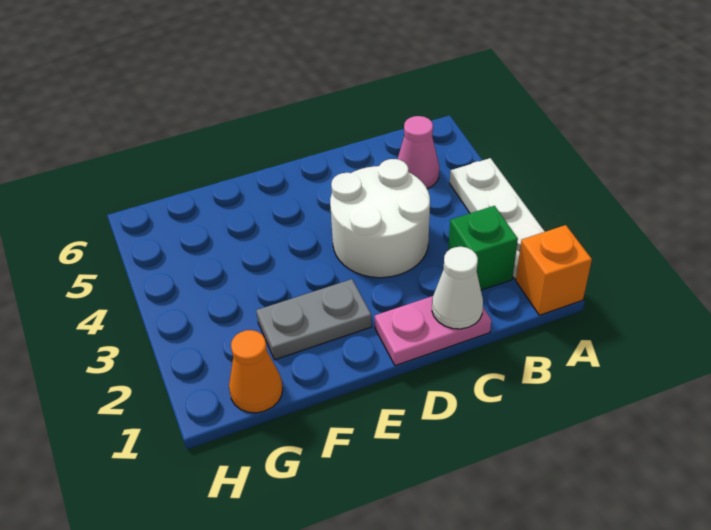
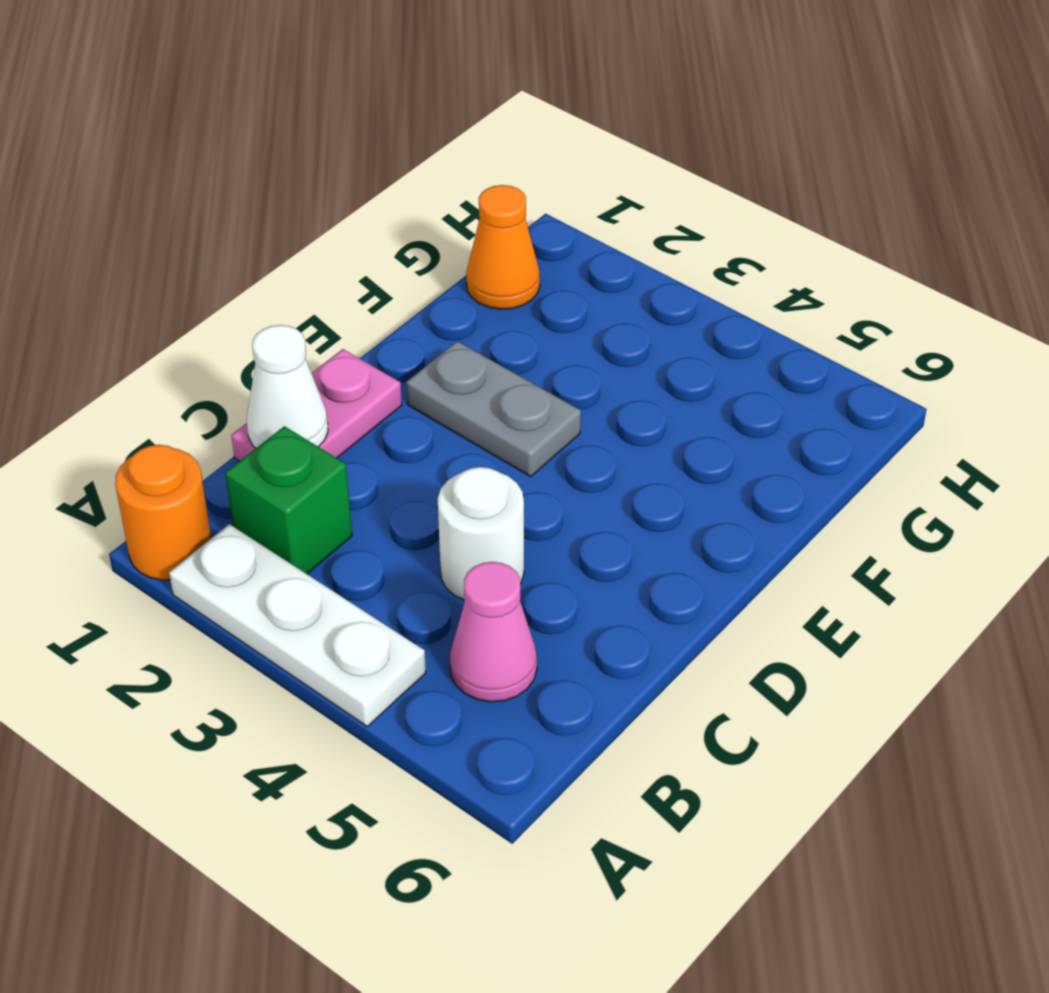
orange brick A1 level 1 -> orange round brick A1 level 1
white round brick C3:D4 level 1 -> white round brick C4 level 1
grey plate E2:F2 level 1 -> grey plate E2:E3 level 1

